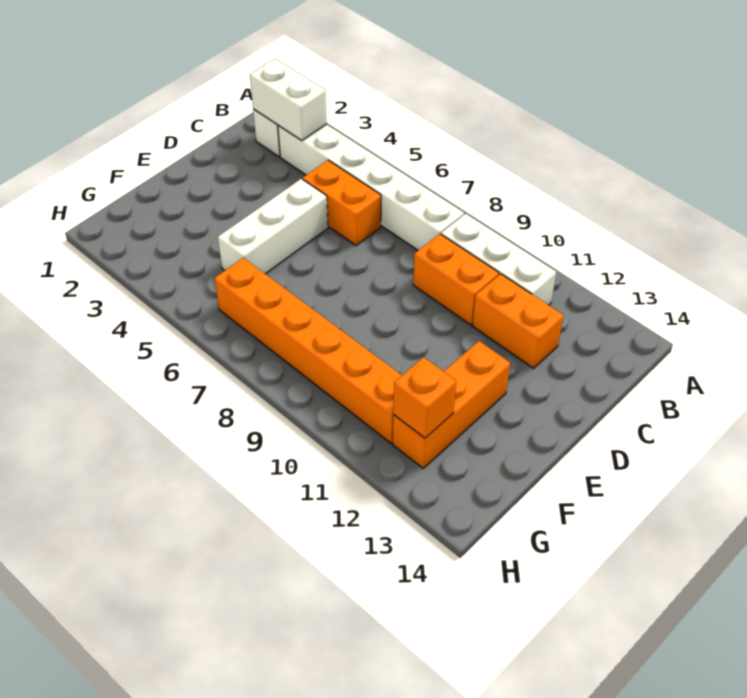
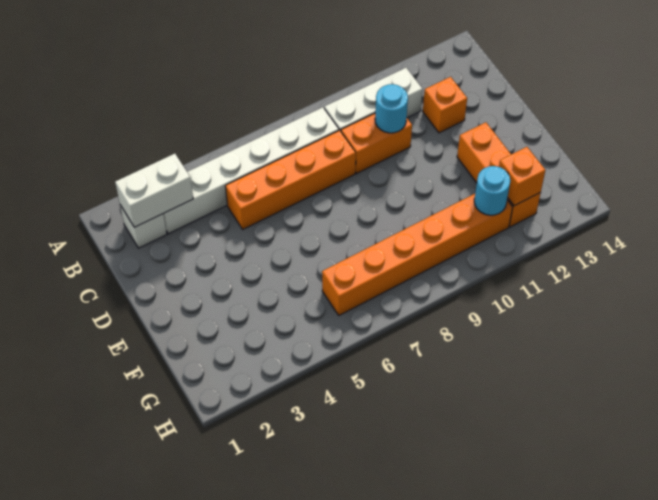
orange brick C5:C6 level 1 -> orange brick C5:C8 level 1
none -> cyan round brick C10 level 2
orange brick C11:C12 level 1 -> orange brick C12 level 1
white brick D5:F5 level 1 -> none
none -> cyan round brick G11 level 2

